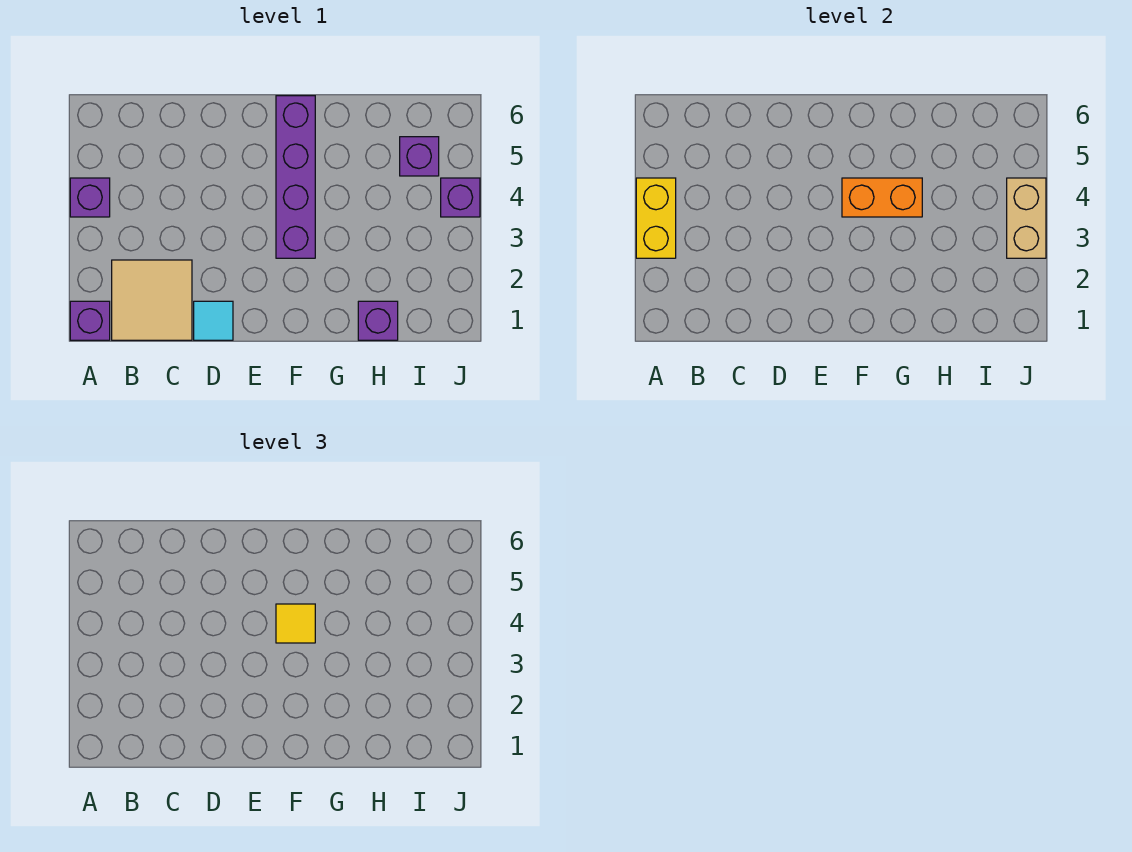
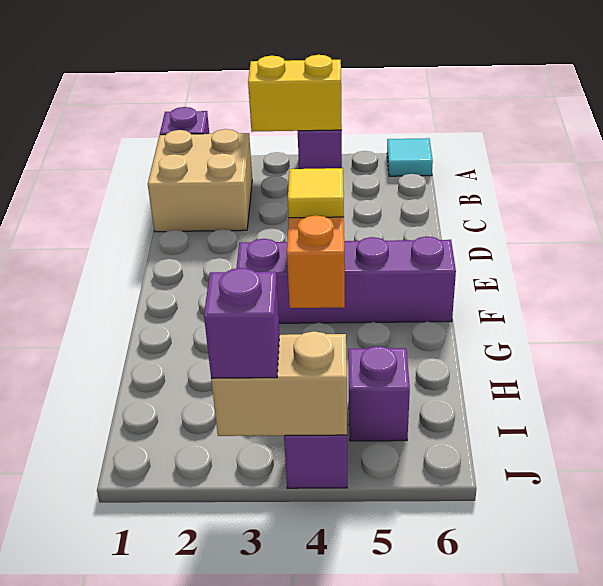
tan tile B1:C2 level 1 -> tan brick B1:C2 level 1
cyan tile D1 level 1 -> cyan tile A6 level 1
purple brick H1 level 1 -> purple brick J3 level 3

